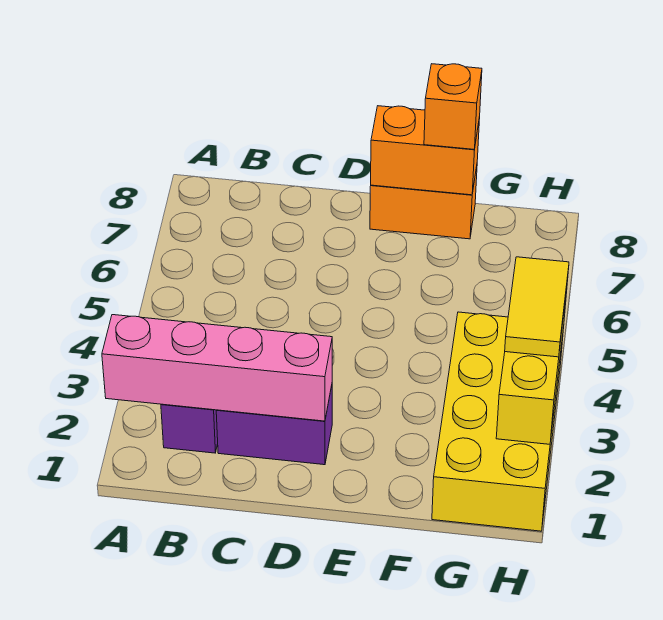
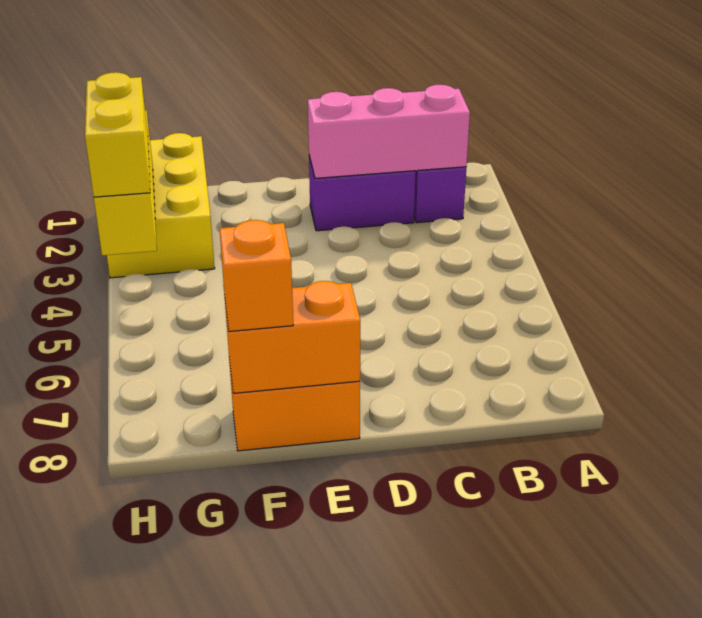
pink brick A2:D2 level 2 -> pink brick B2:D2 level 2
yellow brick G1:H4 level 1 -> yellow brick G1:H3 level 1
yellow tile H3:H4 level 3 -> yellow brick H3:H4 level 3

